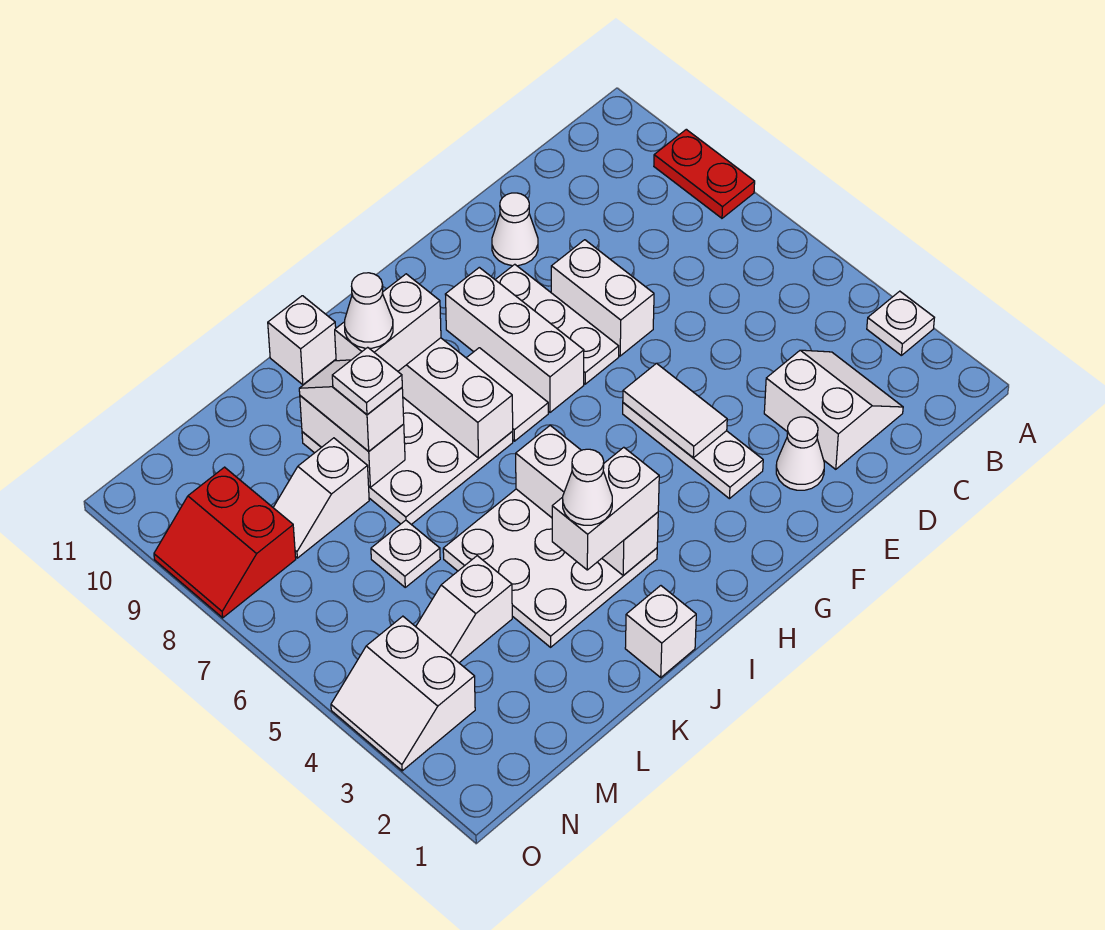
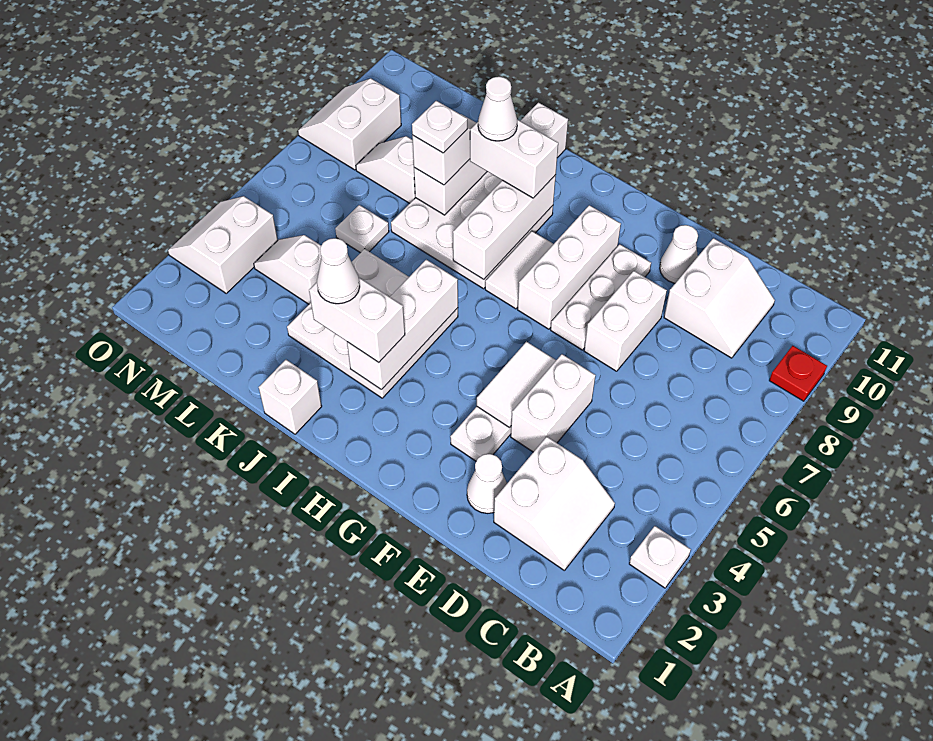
red plate A8:A9 level 1 -> red plate A9 level 1
none -> white slope C9:D10 level 1 top D
none -> white brick E4:E5 level 1
red slope N8:O9 level 1 top N -> white slope N8:O9 level 1 top N

